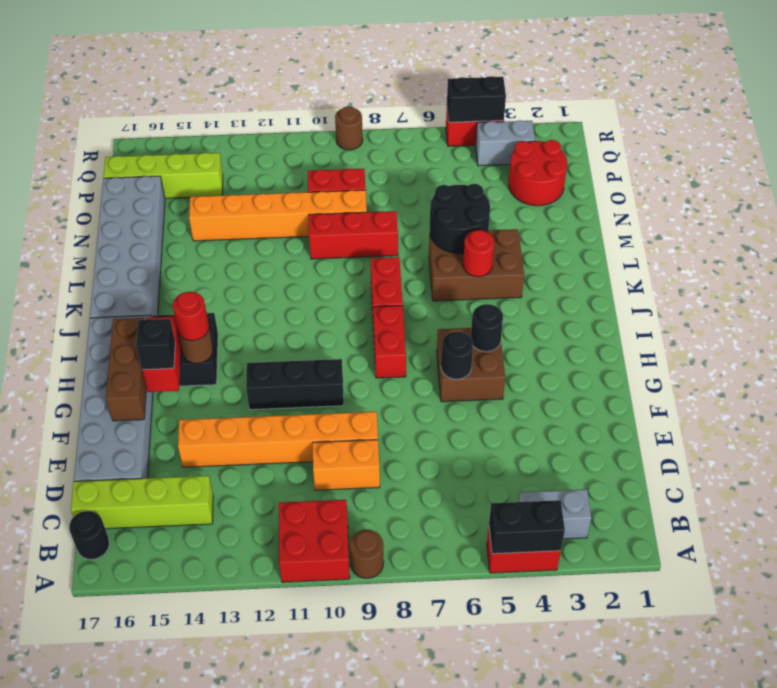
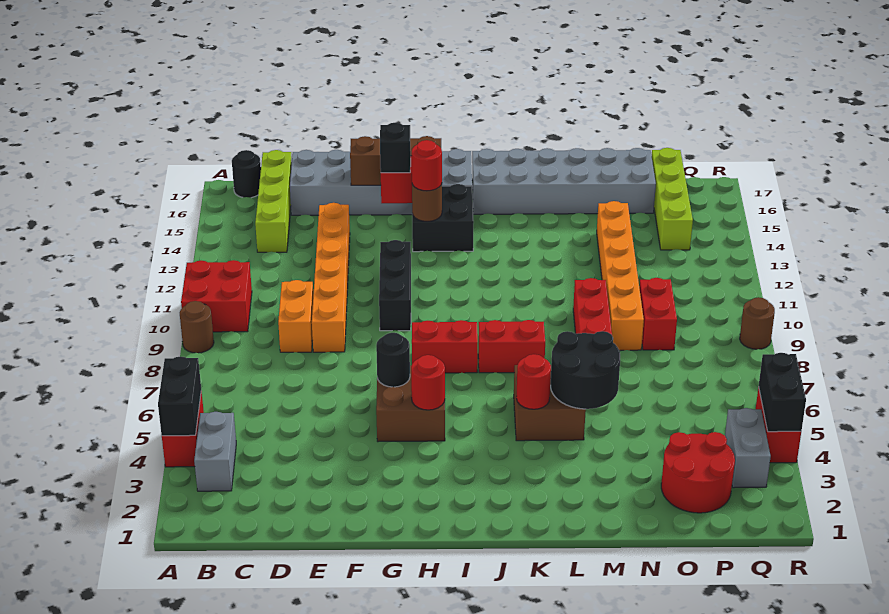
black round brick H5 level 2 -> red round brick H5 level 2
brown brick K4:L6 level 1 -> brown brick K5:L6 level 1

